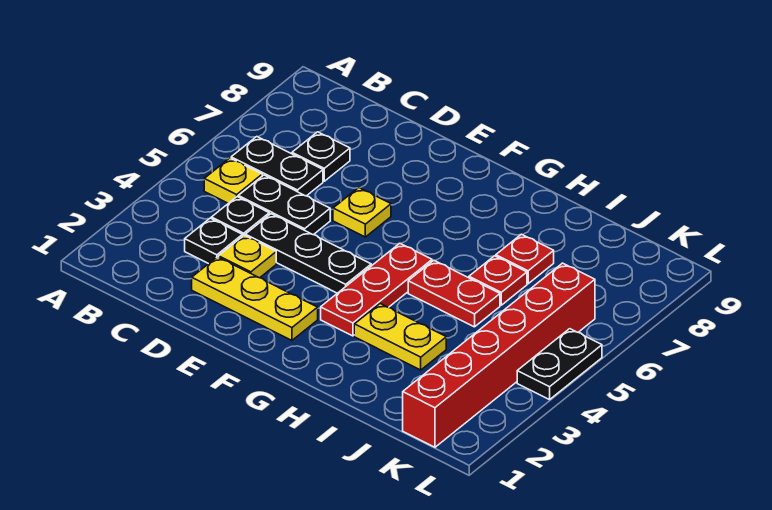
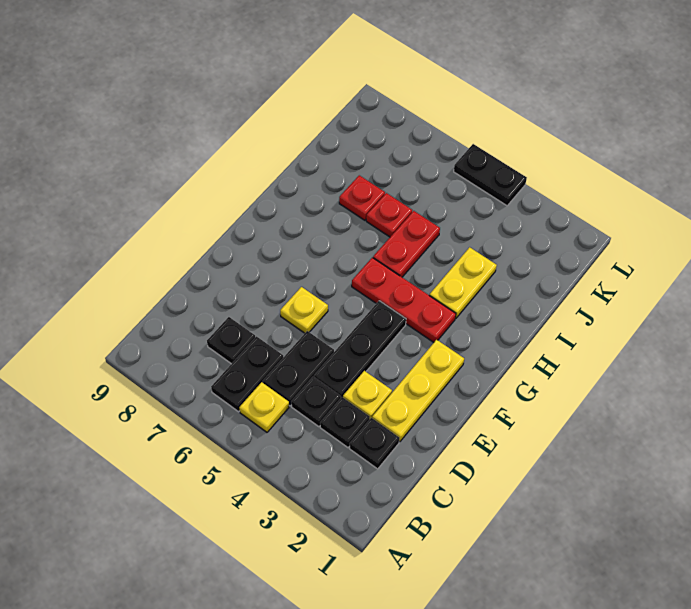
none -> black plate C2 level 1
red brick K1:K6 level 1 -> none

